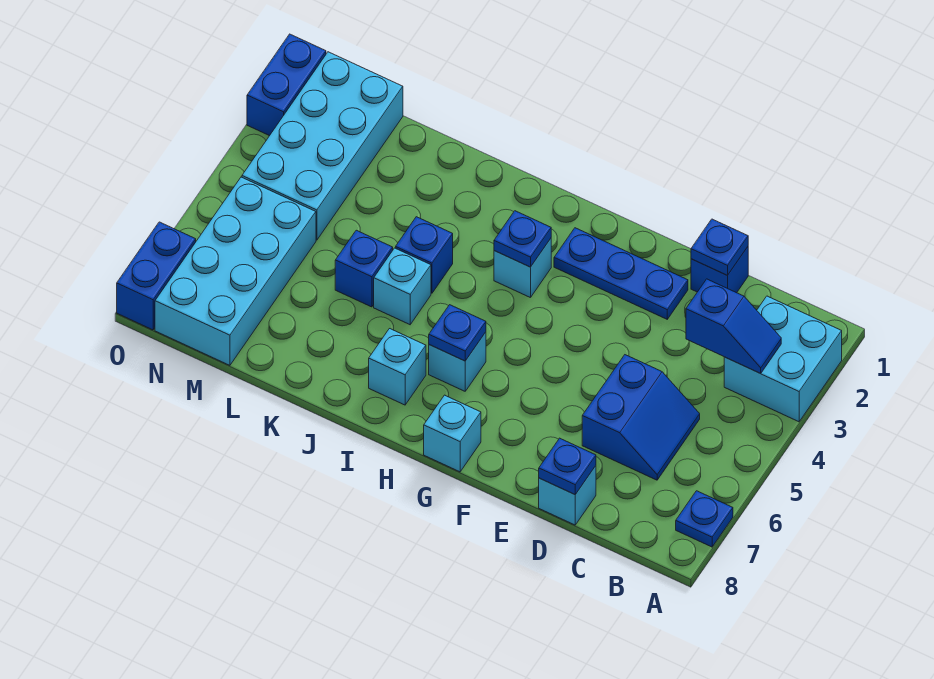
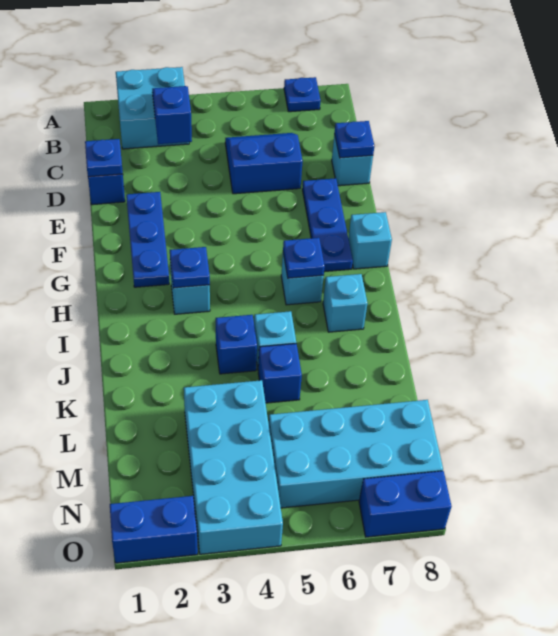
none -> blue plate E7:G7 level 1
cyan brick M1:N4 level 1 -> cyan brick L3:O4 level 1

